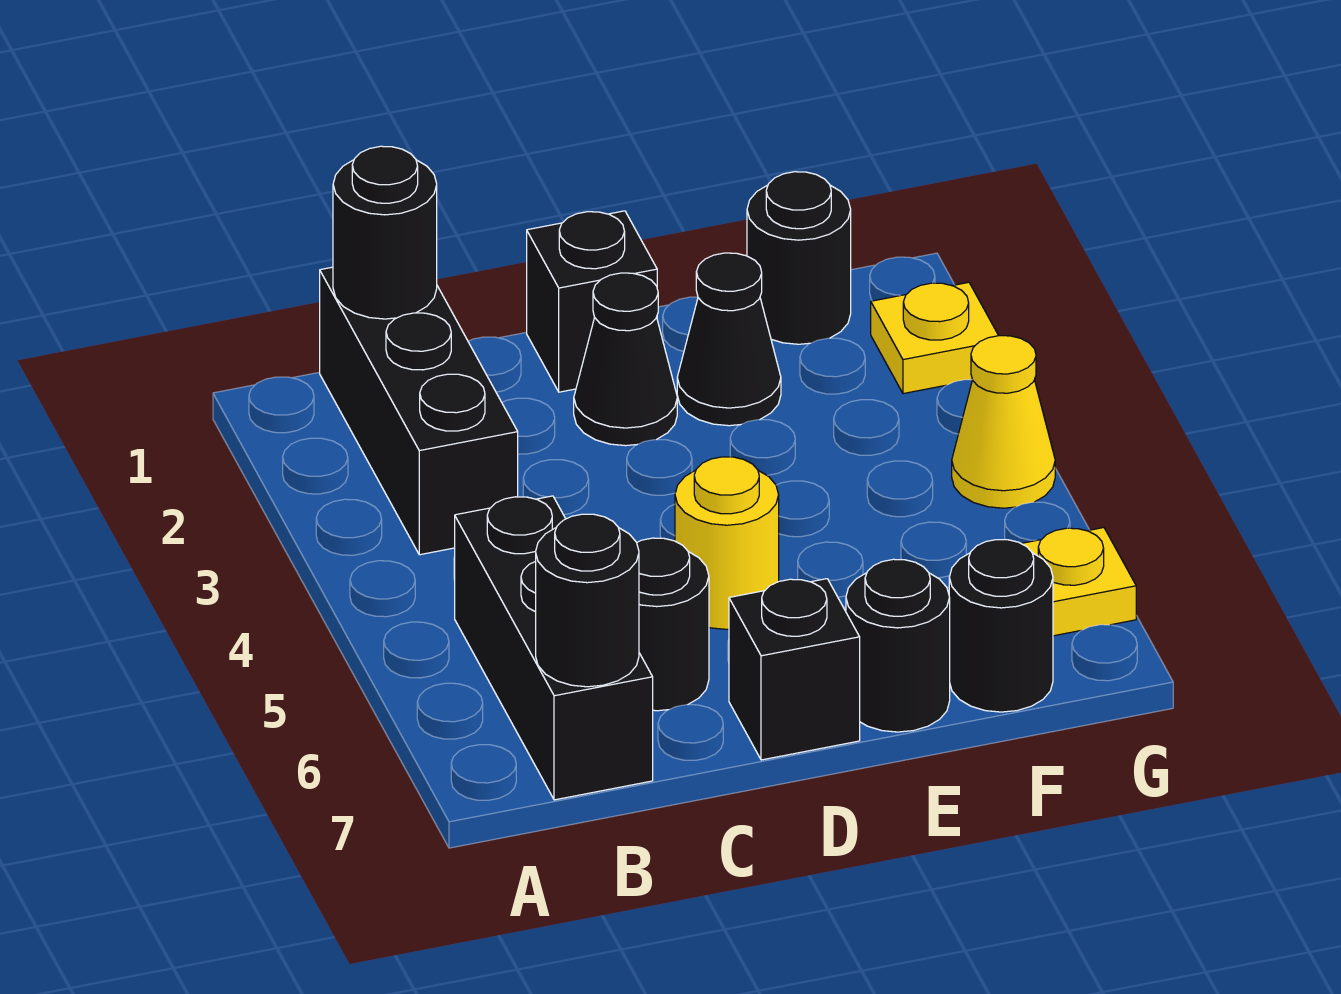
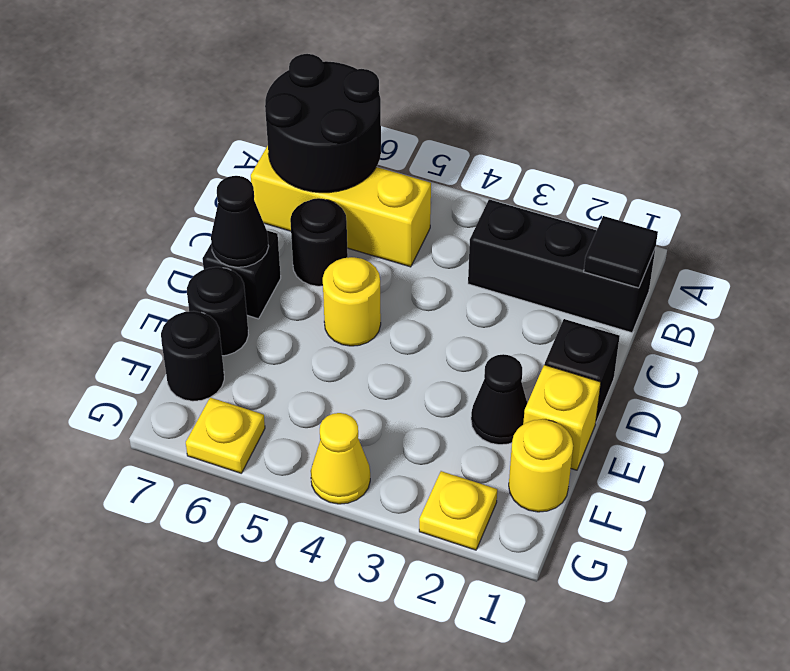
black round brick B1 level 2 -> black tile B1 level 2
black brick B5:B7 level 1 -> yellow brick B5:B7 level 1
black round brick B7 level 2 -> black round brick A6:B7 level 2
black cone D2 level 1 -> black cone D7 level 2
none -> yellow brick E1 level 1
black round brick F1 level 1 -> yellow round brick F1 level 1

